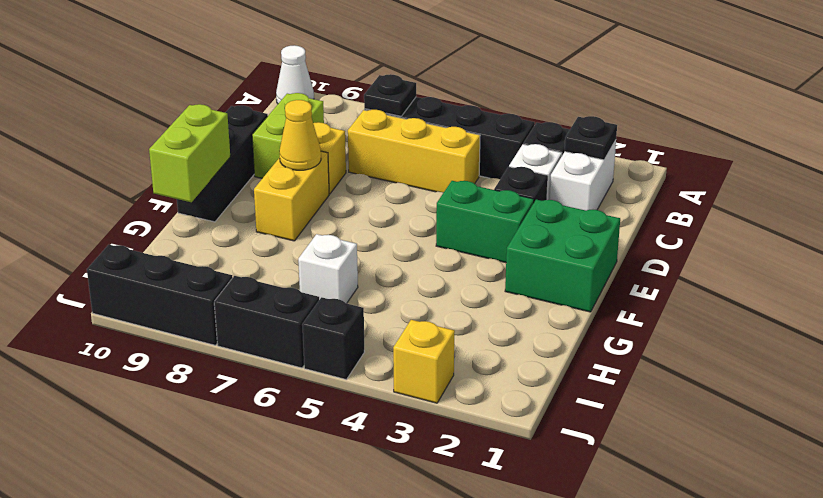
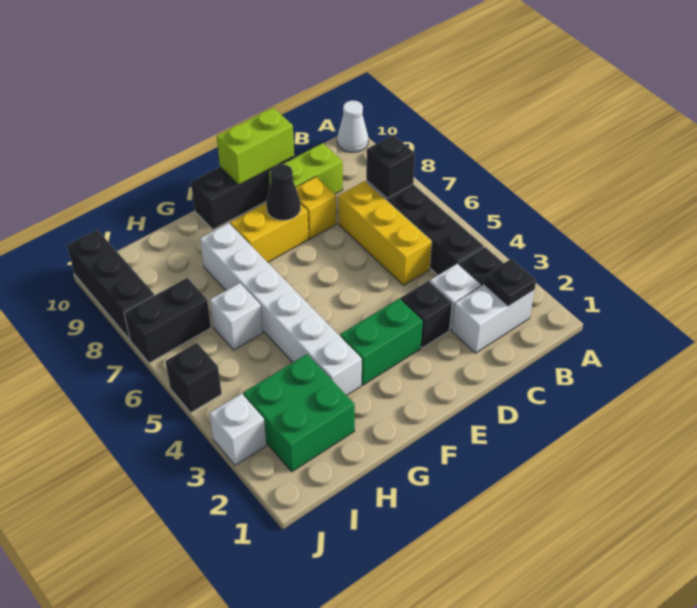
black plate B7 level 2 -> black brick B7 level 2
green brick E1:F2 level 1 -> green brick H2:I3 level 1
green brick E3:E4 level 1 -> green brick E3:F3 level 1
yellow cone E8 level 2 -> black cone E8 level 2
lime brick F10:G10 level 2 -> lime brick D10:E10 level 2
none -> white brick G3:G8 level 1
yellow brick J3 level 1 -> white brick J3 level 1
black brick J6:J7 level 1 -> black brick I7:J7 level 1

